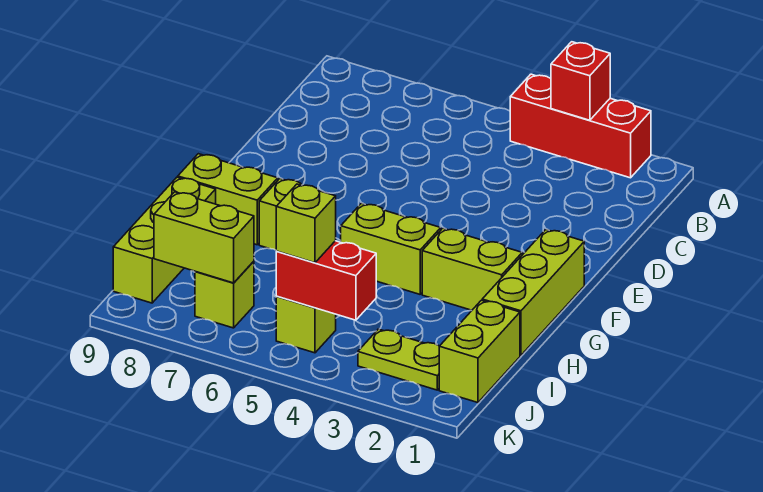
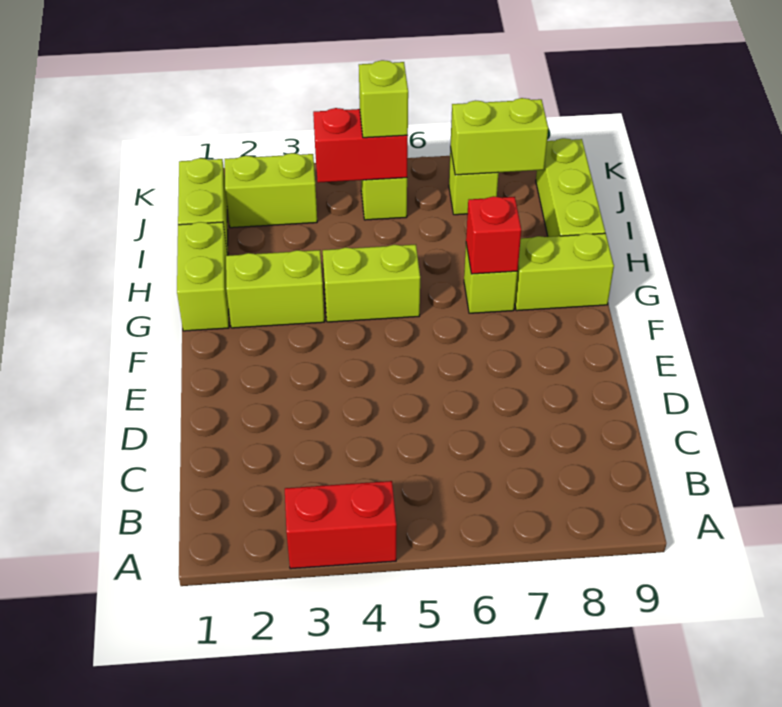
red brick A2:A4 level 1 -> red brick A3:A4 level 1
red brick A3 level 2 -> red brick G7 level 2
lime brick F1:H1 level 1 -> lime brick G1:H1 level 1
lime plate J2:J3 level 1 -> lime brick J2:J3 level 1

